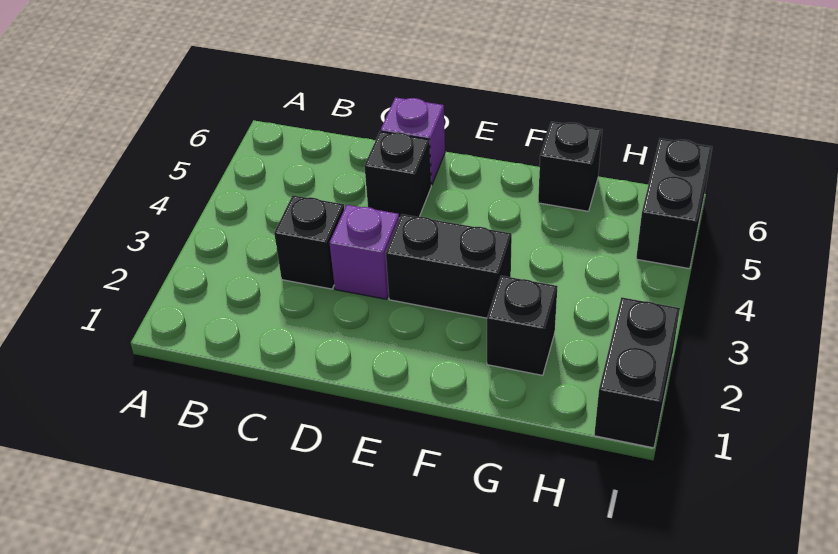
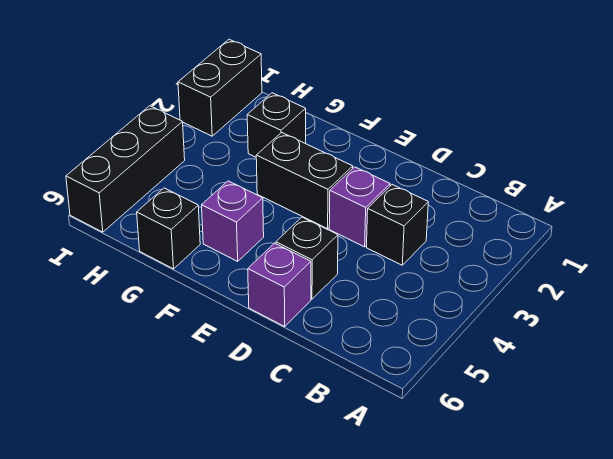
none -> purple brick F5 level 1
black brick I5:I6 level 1 -> black brick I4:I6 level 1

